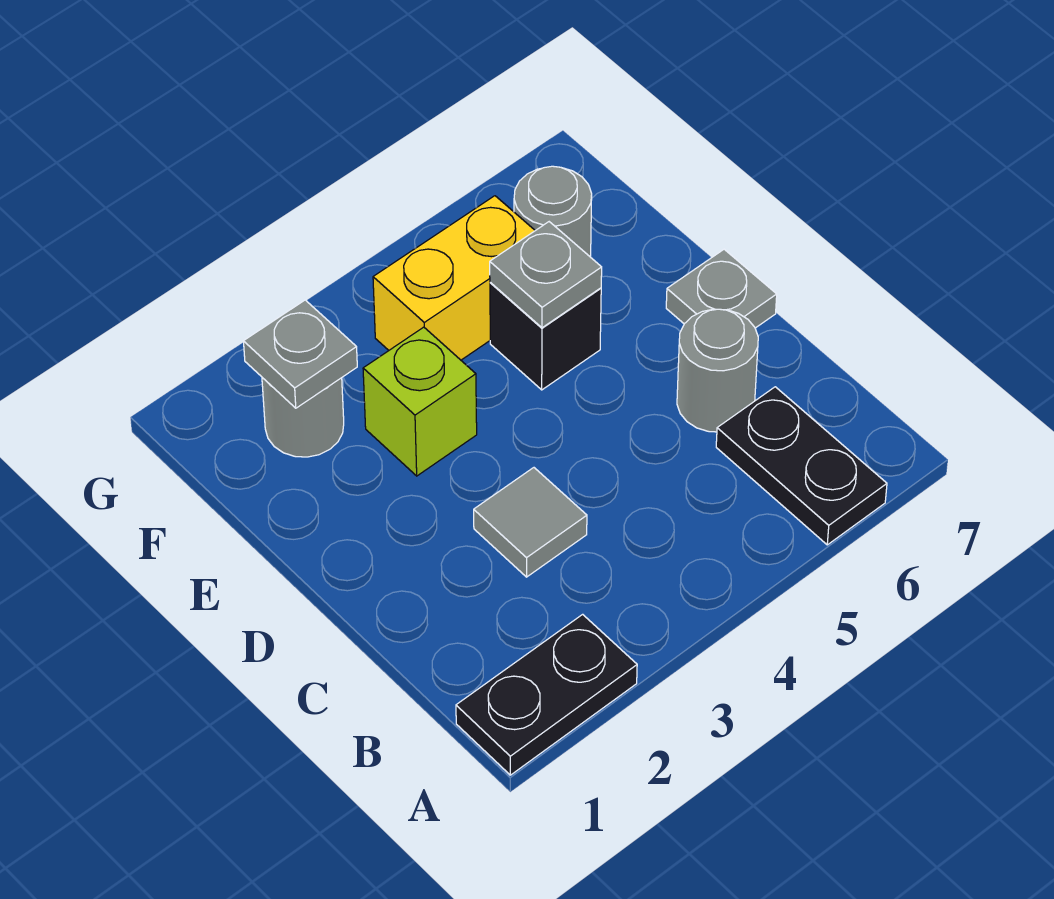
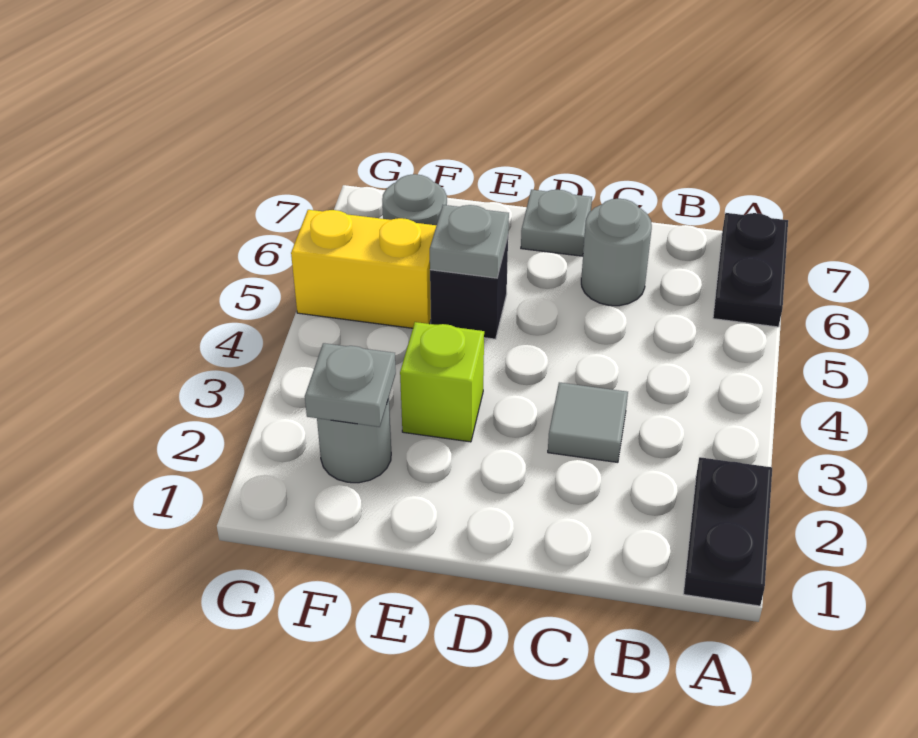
black plate A6:B6 level 1 -> black plate A6:A7 level 1
yellow brick F4:F5 level 1 -> yellow brick F5:G5 level 1

